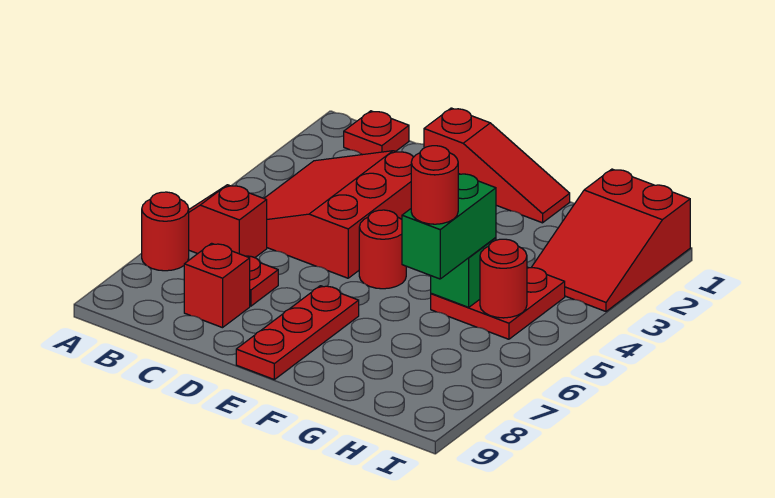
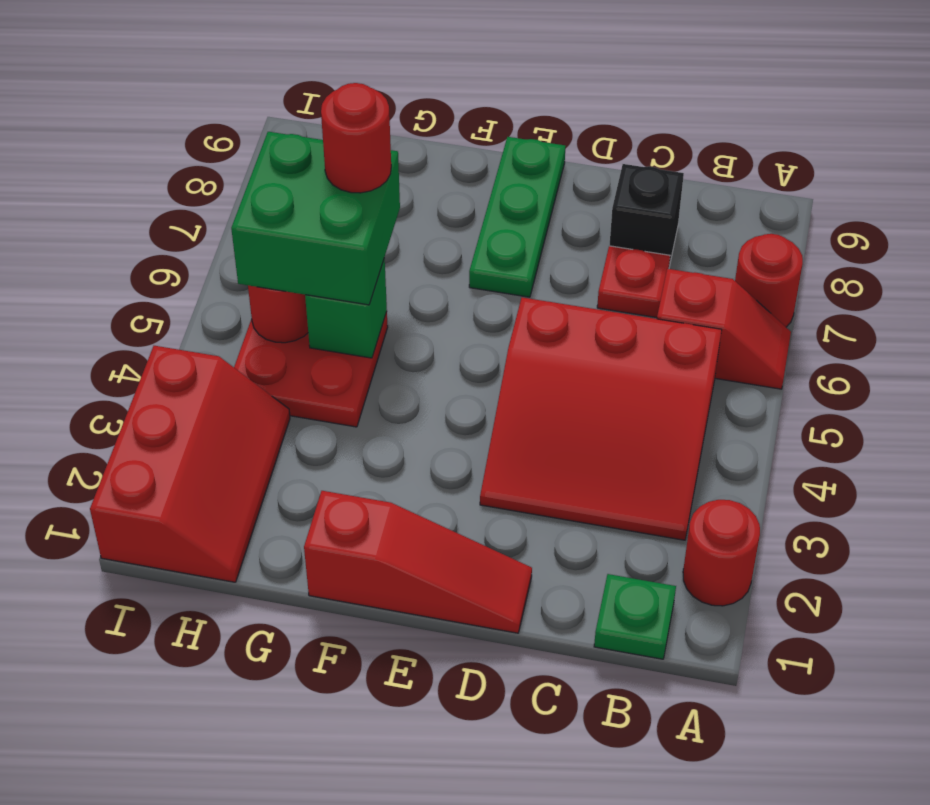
red plate B1 level 1 -> green plate B1 level 1
red slope B3:D5 level 1 top D -> red slope B3:D5 level 1 top 5
red brick C8 level 1 -> black brick C8 level 1
red slope D1:F1 level 1 top D -> red slope D1:F1 level 1 top F
red round brick E5 level 1 -> red round brick A2 level 1
red plate E7:E9 level 1 -> green plate E7:E9 level 1
green brick G5:G6 level 3 -> green brick G5:H6 level 3
red slope H1:I3 level 1 top 1 -> red slope H1:I3 level 1 top I

